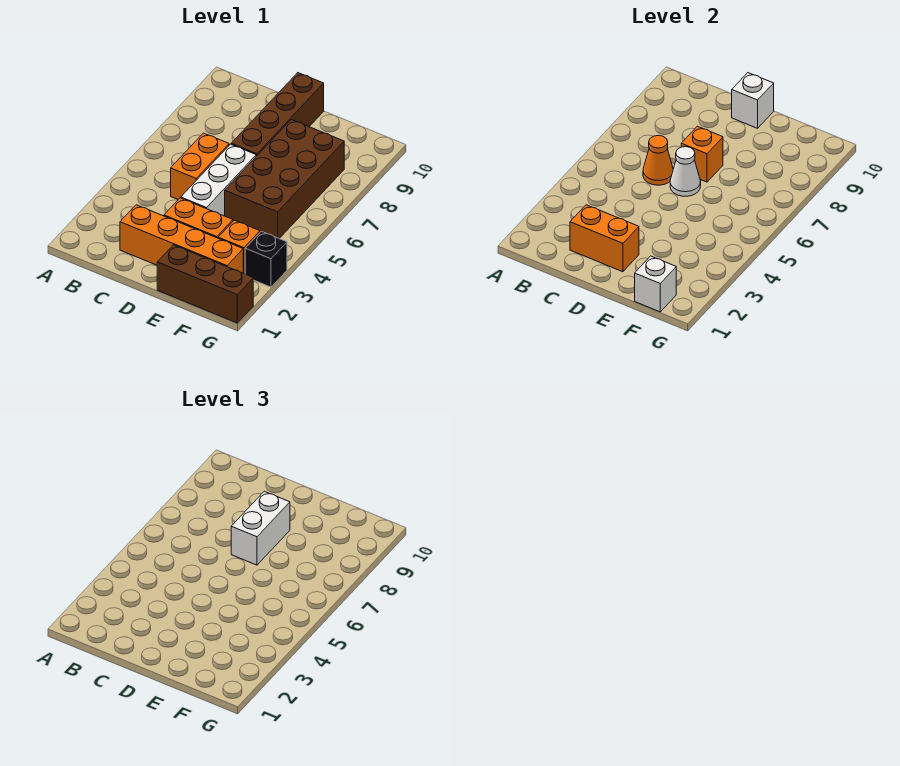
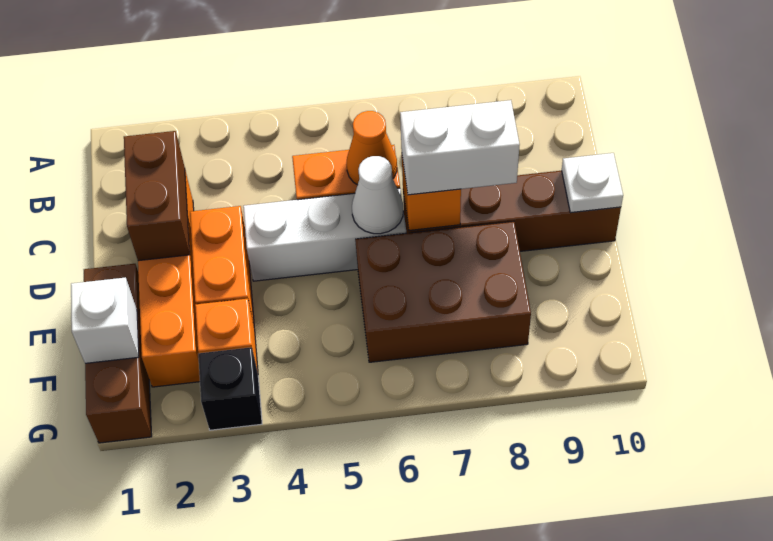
orange brick C2:D2 level 2 -> brown brick C2:D2 level 2
white brick D10 level 2 -> white plate D10 level 2
brown brick E5:F8 level 1 -> brown brick E6:F8 level 1

